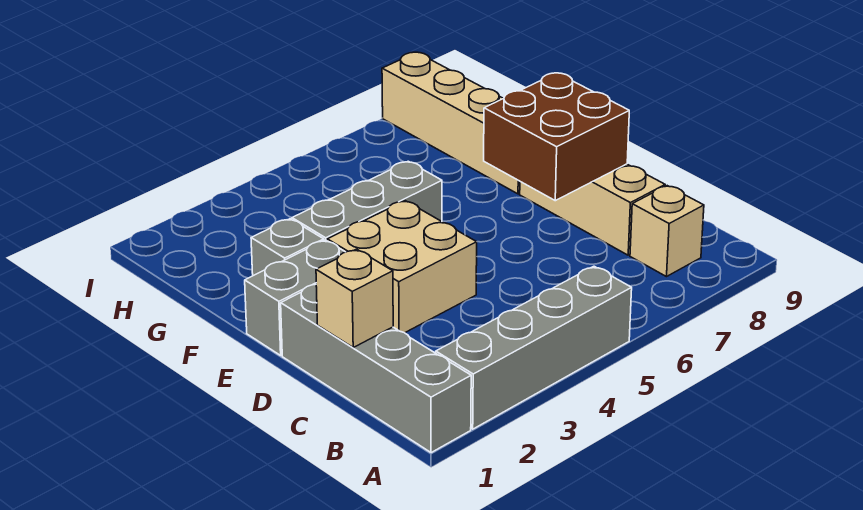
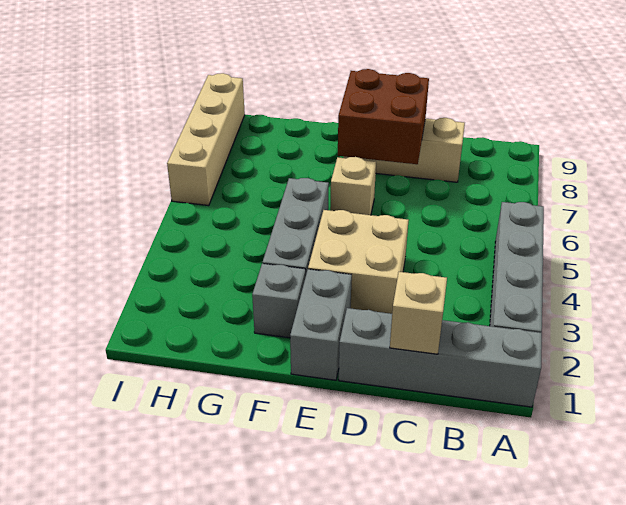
tan brick B8 level 1 -> tan brick E6 level 1
tan brick F8:I8 level 1 -> tan brick I6:I9 level 1

